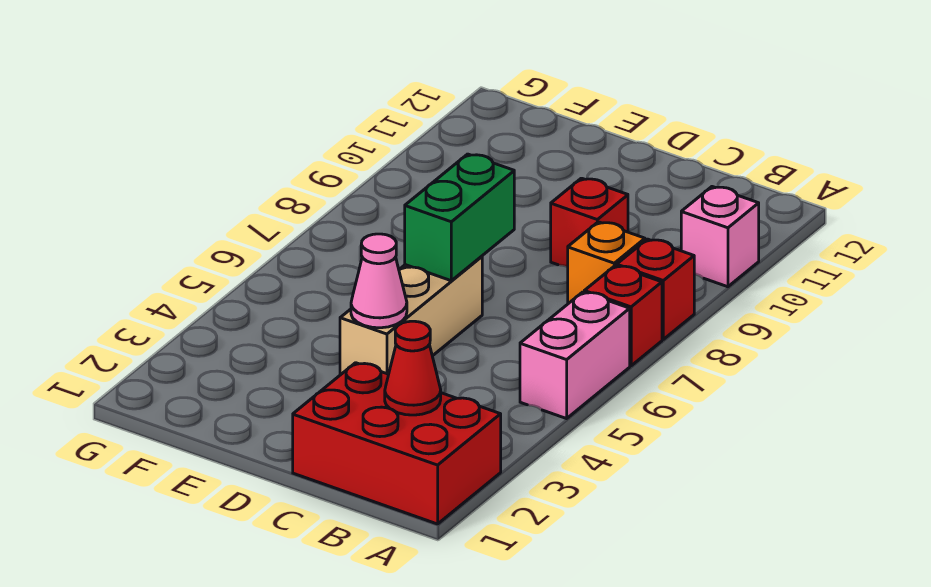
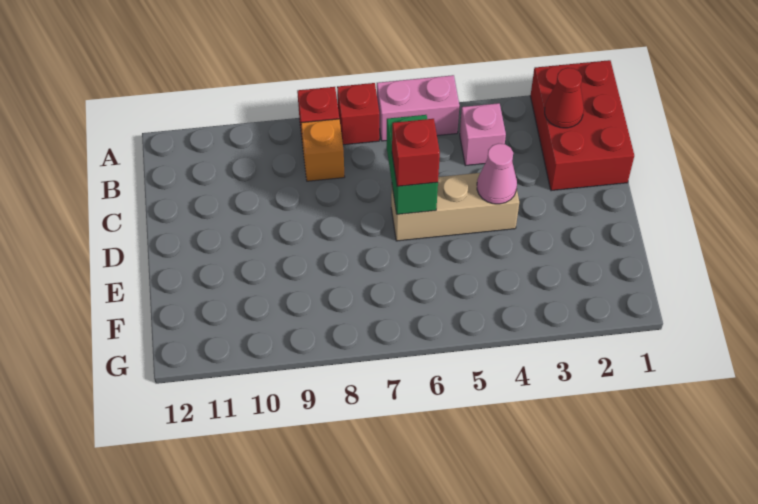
pink brick A10 level 1 -> pink brick B4 level 1
red brick C9 level 1 -> red brick D6 level 3
green brick D6:D7 level 2 -> green brick C6:D6 level 2

